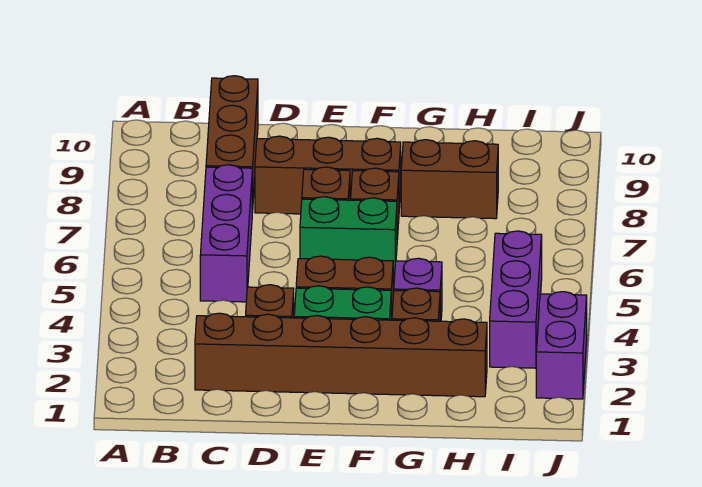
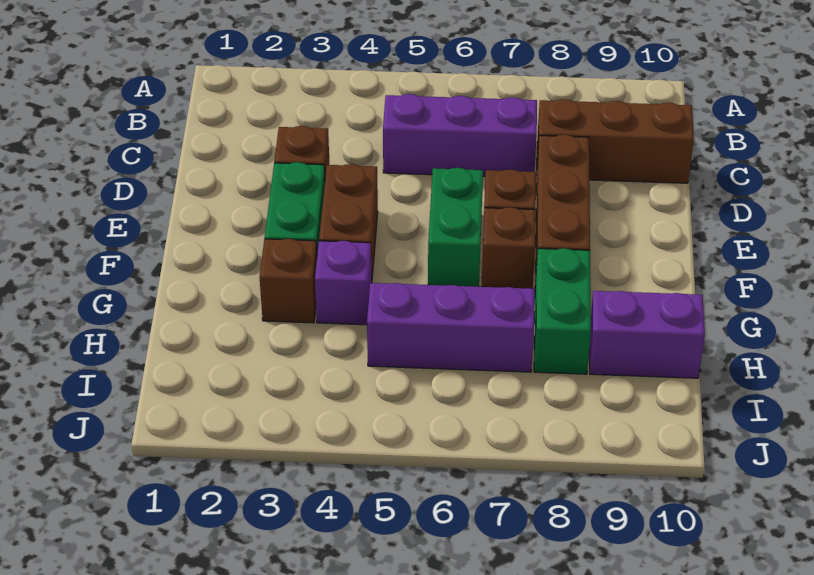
brown brick C2:H2 level 1 -> none
brown brick G8:H8 level 1 -> green brick G8:H8 level 1
purple brick I3:I5 level 1 -> purple brick H5:H7 level 1
purple brick J2:J3 level 1 -> purple brick H9:H10 level 1

